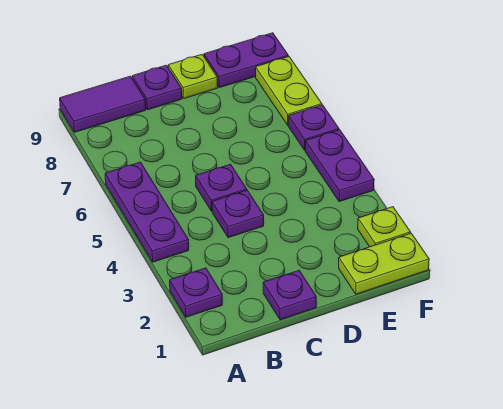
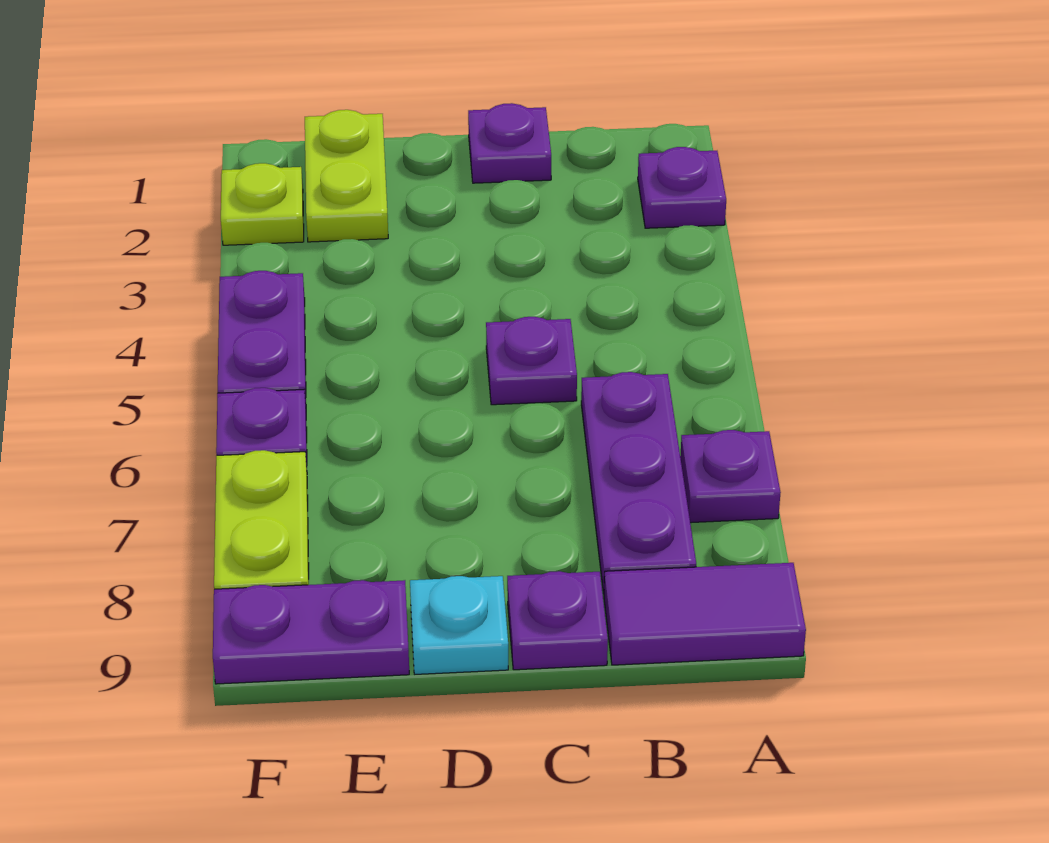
purple plate A4:A6 level 1 -> purple plate B6:B8 level 1
purple plate C4 level 1 -> purple plate A7 level 1
lime plate D9 level 1 -> cyan plate D9 level 1
lime plate E1:F1 level 1 -> lime plate E1:E2 level 1

